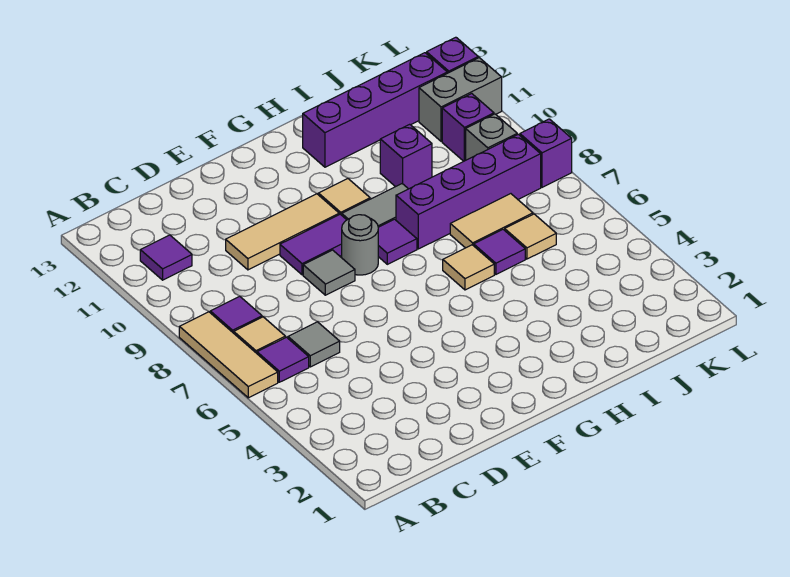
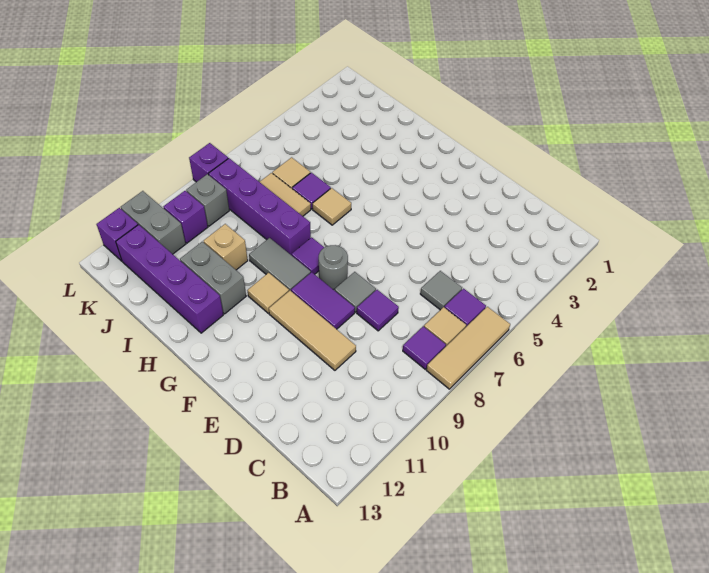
purple tile B11 level 1 -> purple tile D8 level 1
none -> grey brick H11:I11 level 1
purple brick I10 level 1 -> tan brick I10 level 1

